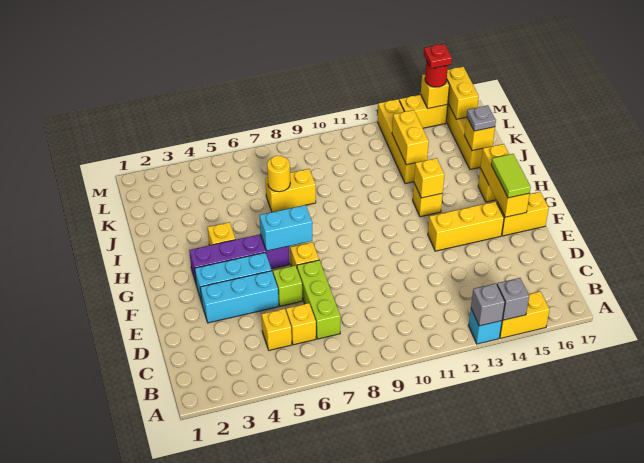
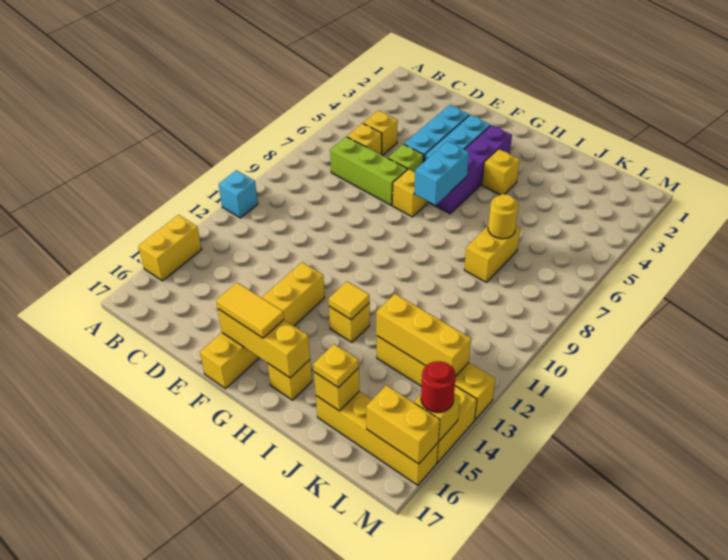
cyan brick A13 level 1 -> cyan brick A11 level 1
grey brick A13 level 2 -> none
grey brick A14 level 2 -> none
lime tile F16:G16 level 3 -> yellow tile F16:G16 level 3
yellow brick H13 level 2 -> yellow tile H13 level 2
yellow brick J13:K13 level 2 -> yellow brick J13:L13 level 2
grey plate J16 level 3 -> yellow plate J16 level 3
red plate M15 level 4 -> none

